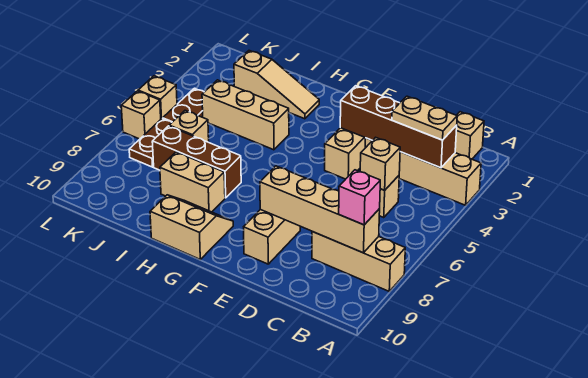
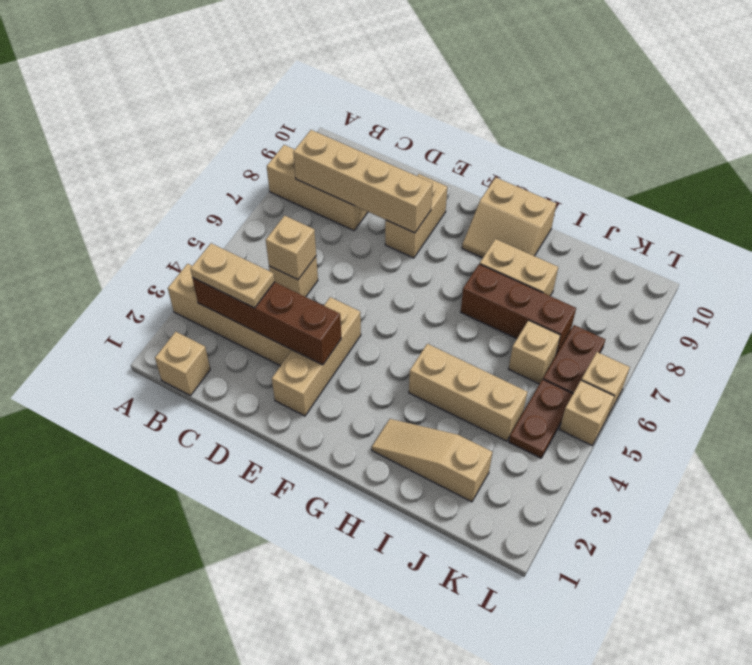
pink brick B8 level 3 -> none

